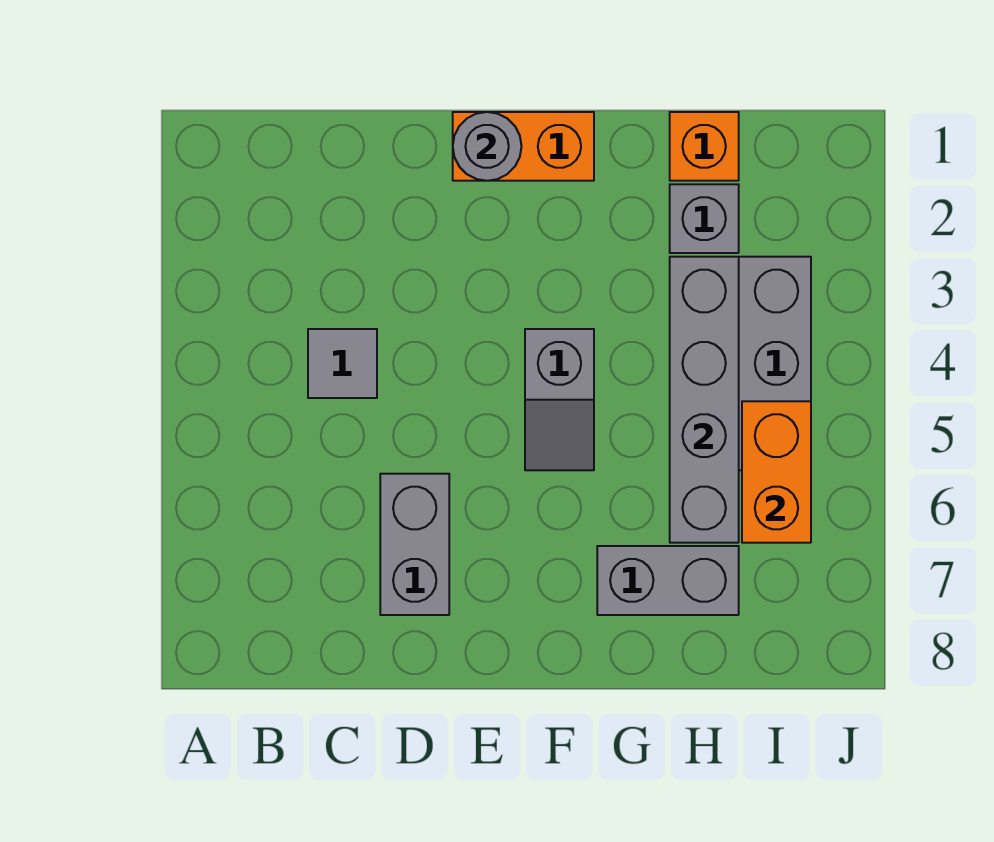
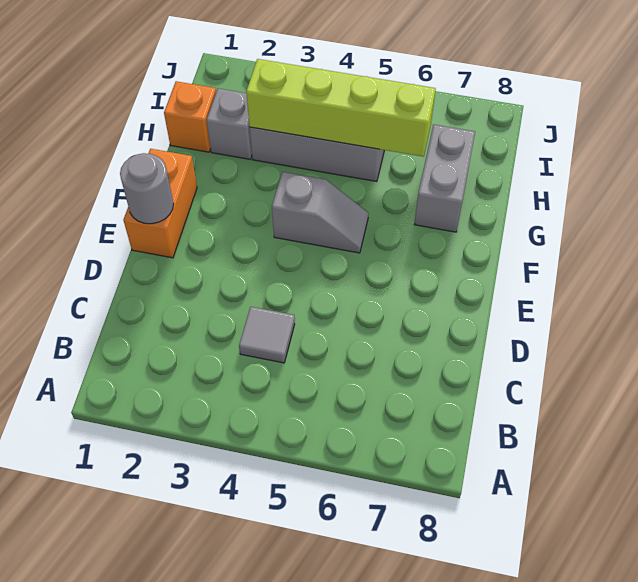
grey brick D6:D7 level 1 -> none
grey brick H3:H6 level 2 -> lime brick H3:H6 level 2
orange brick I5:I6 level 2 -> none

